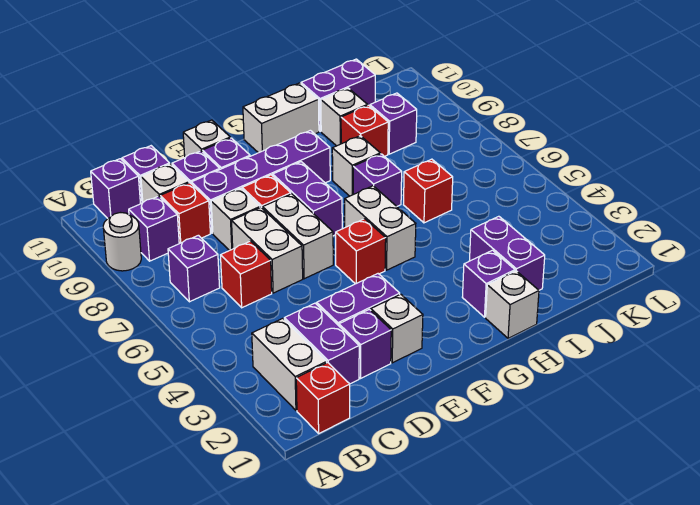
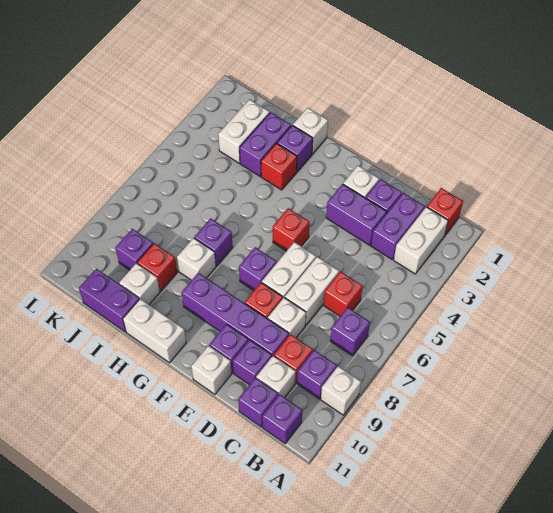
white round brick A9 level 1 -> white brick A9 level 1
purple brick F7:F8 level 1 -> purple brick F7 level 1
white brick G5:G6 level 1 -> white brick J2:J3 level 1
red brick I6 level 1 -> red brick H3 level 1

